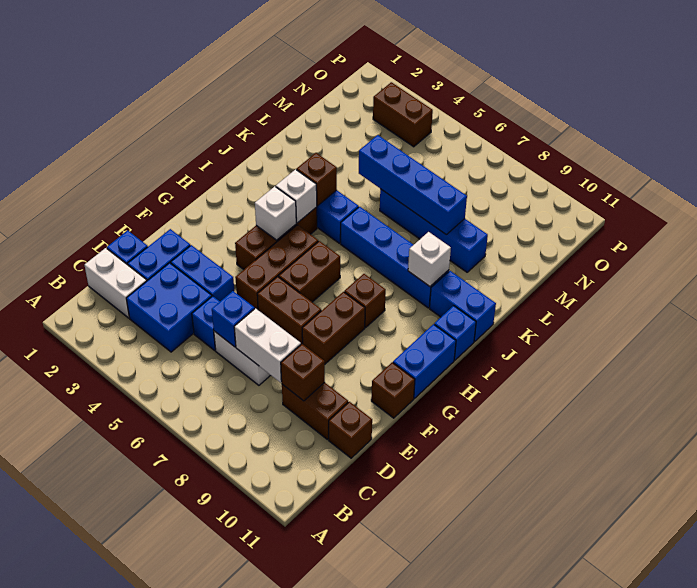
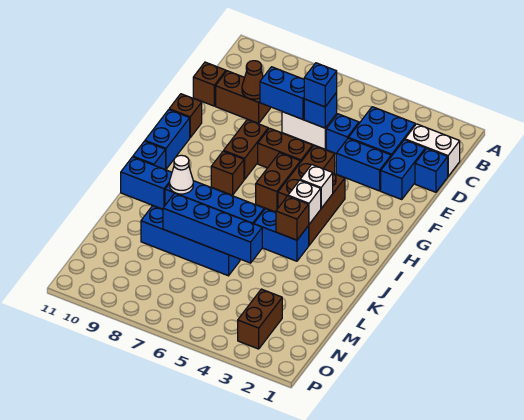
none -> blue brick D6 level 3
white brick D7:D8 level 2 -> blue brick D7:D8 level 2
brown brick D9 level 2 -> brown cone D9 level 2
white brick J9 level 2 -> white cone J9 level 2
brown brick O3:O4 level 1 -> brown brick N3:O3 level 1

